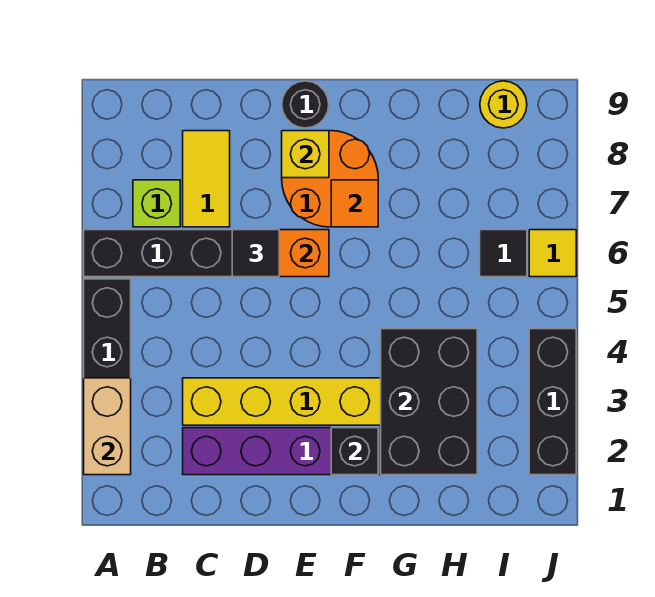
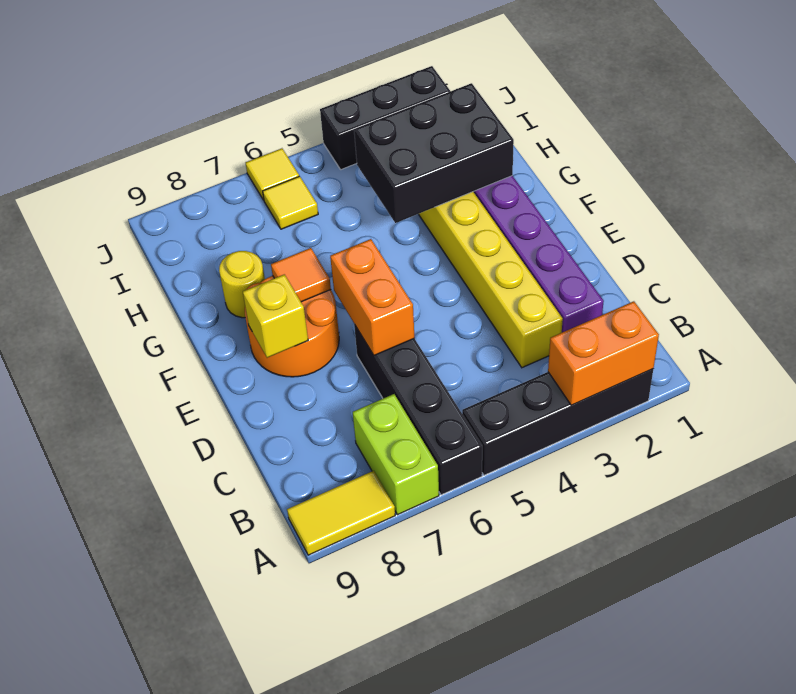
tan brick A2:A3 level 2 -> orange brick A2:A3 level 2
lime brick B7 level 1 -> lime brick A7:B7 level 1
yellow tile C7:C8 level 1 -> yellow tile A8:A9 level 1
black tile D6 level 3 -> none
black round brick E9 level 1 -> none
black brick F2 level 2 -> none
black tile I6 level 1 -> yellow tile I6 level 1
yellow round brick I9 level 1 -> yellow round brick G8 level 1

